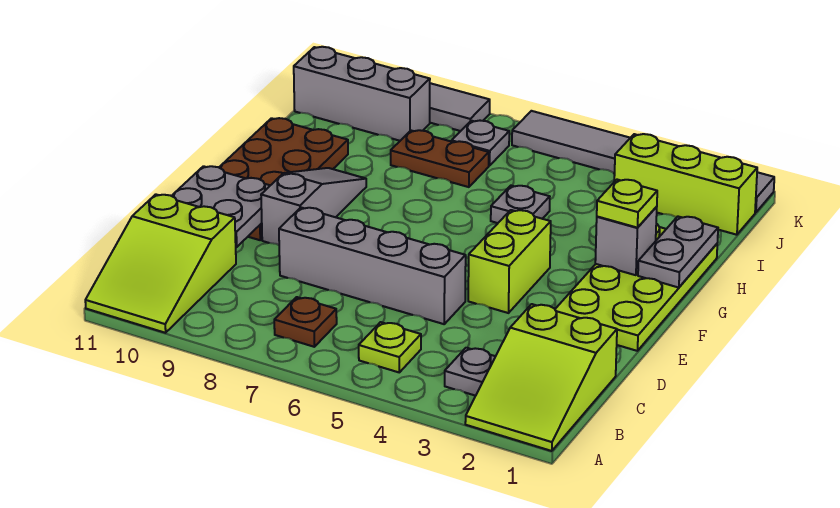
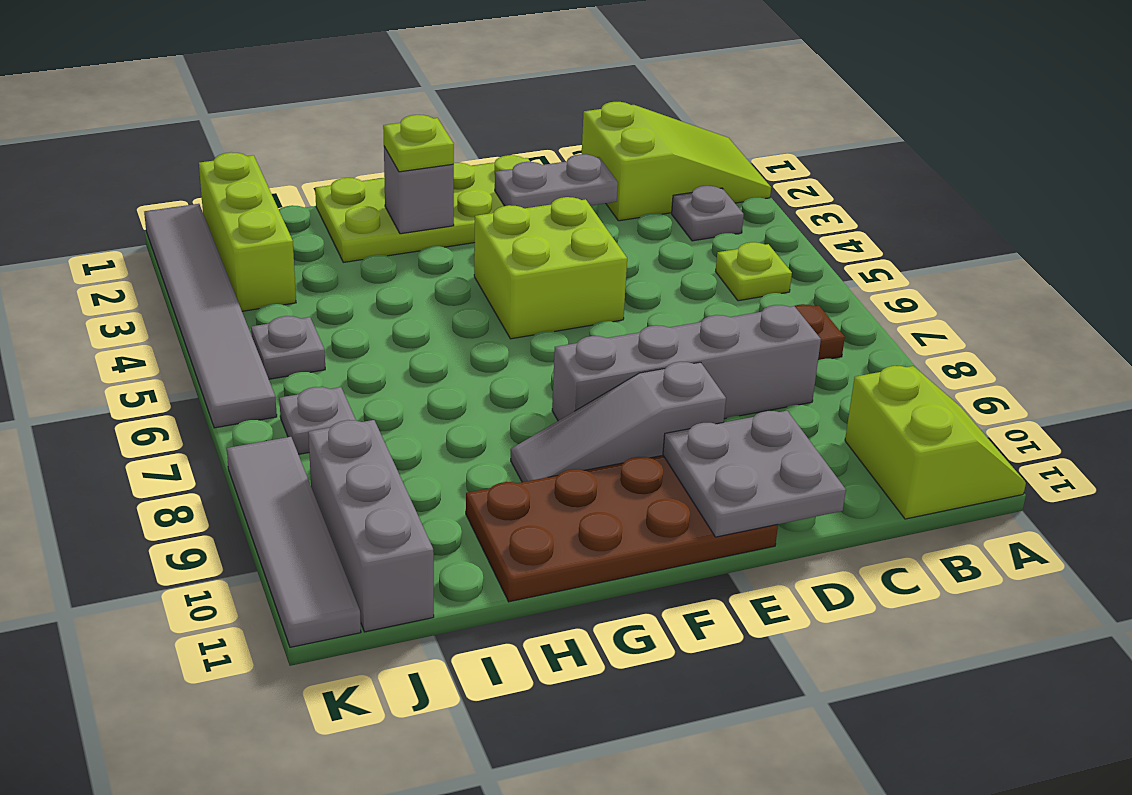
lime slope A10:C11 level 1 top C -> lime slope A10:B11 level 1 top B
grey brick D5:D8 level 1 -> grey brick C8:F8 level 1
lime brick E4:F4 level 1 -> lime brick E4:F5 level 1
grey plate G1:H1 level 2 -> grey plate D2:E2 level 2
grey plate H5 level 1 -> grey plate J5 level 1
brown plate I7:I8 level 1 -> none

